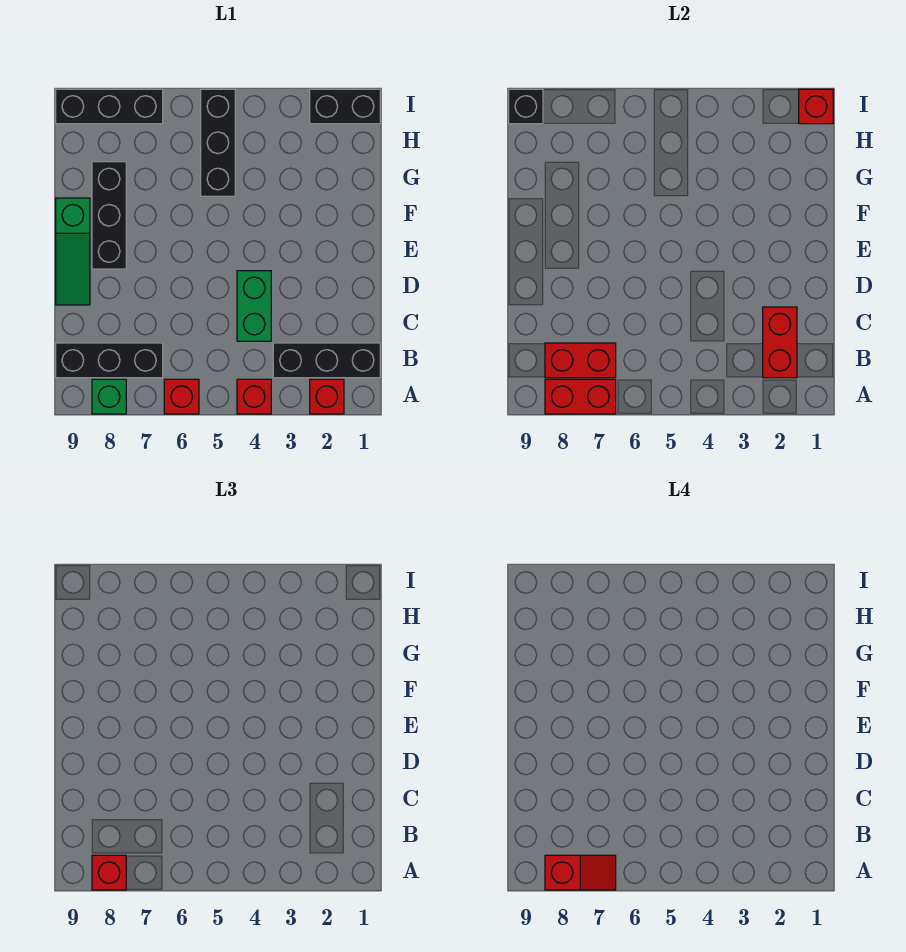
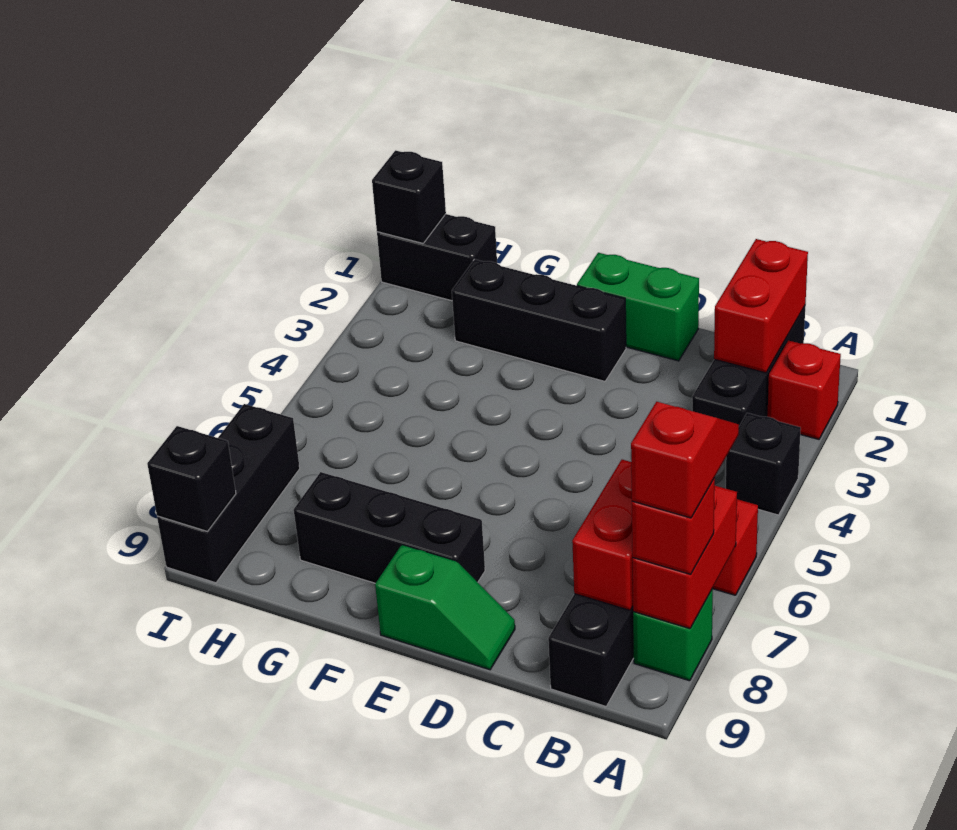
red brick A4 level 1 -> black brick A4 level 1
red brick B2:C2 level 2 -> red brick B1:B2 level 2
green brick C4:D4 level 1 -> green brick D1:E1 level 1
green slope D9:F9 level 1 top F -> green slope D9:E9 level 1 top E
black brick G5:I5 level 1 -> black brick E2:G2 level 1
black brick I1:I2 level 1 -> black brick H1:I1 level 1
red brick I1 level 2 -> black brick I1 level 2

